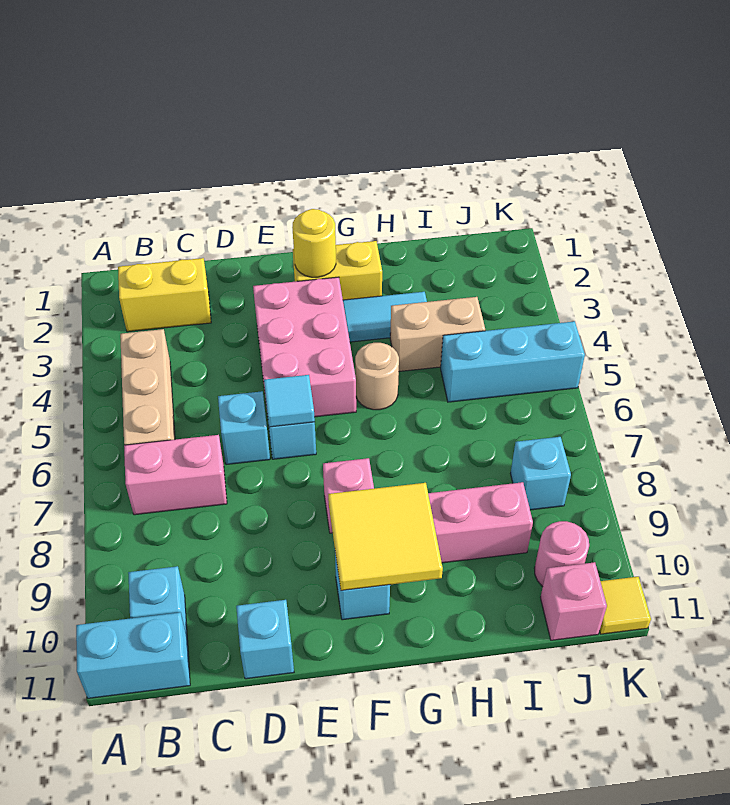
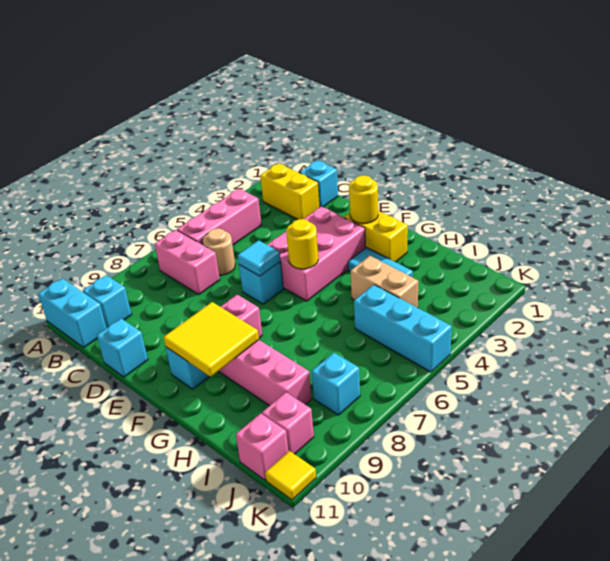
tan brick B4:B6 level 1 -> pink brick B4:B6 level 1
cyan brick D6 level 1 -> cyan brick C1 level 1
none -> yellow round brick F5 level 2
tan round brick G5 level 1 -> tan round brick C6 level 1
pink round brick J10 level 1 -> pink brick J10 level 1

